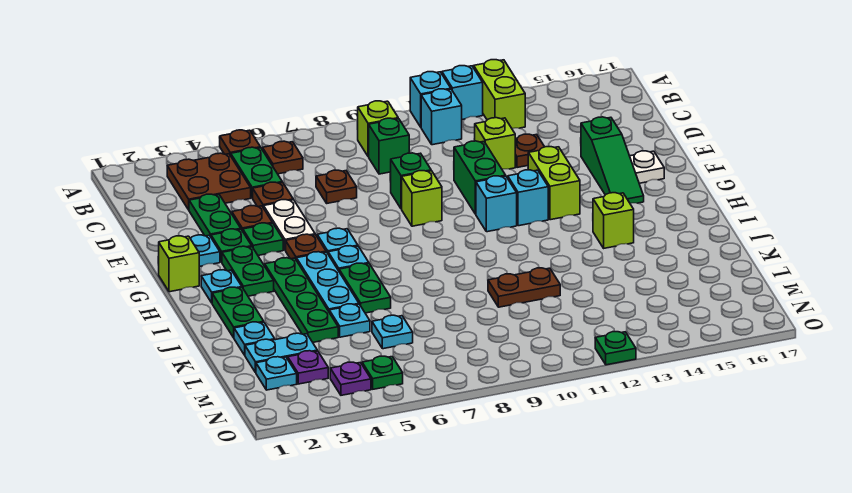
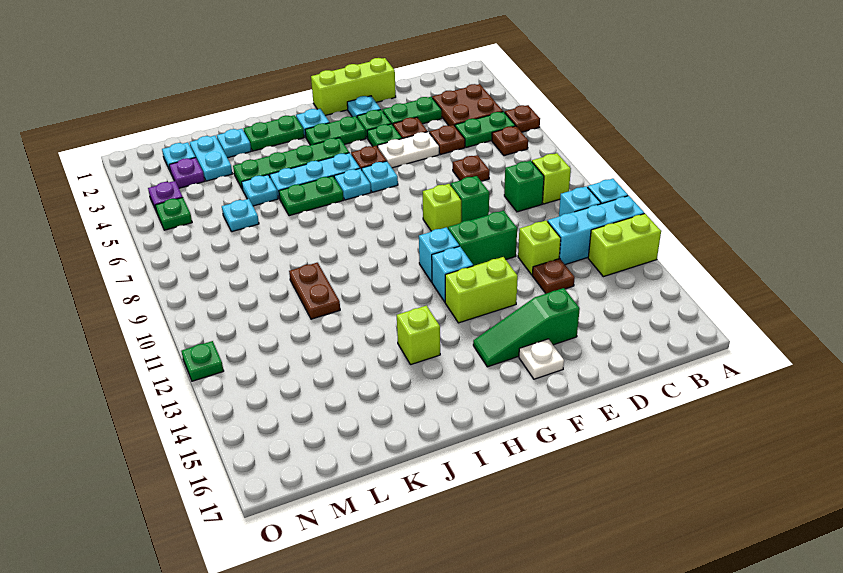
cyan brick A12 level 1 -> cyan brick A12:C12 level 1
lime brick G1 level 1 -> lime brick E1:G1 level 1

